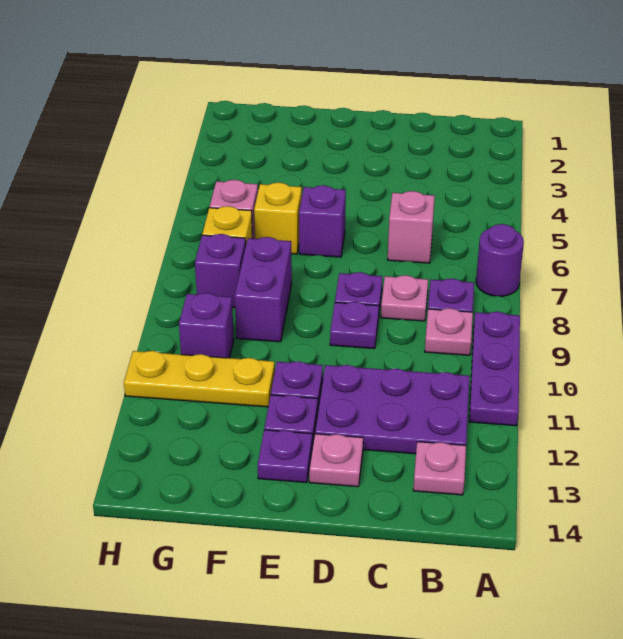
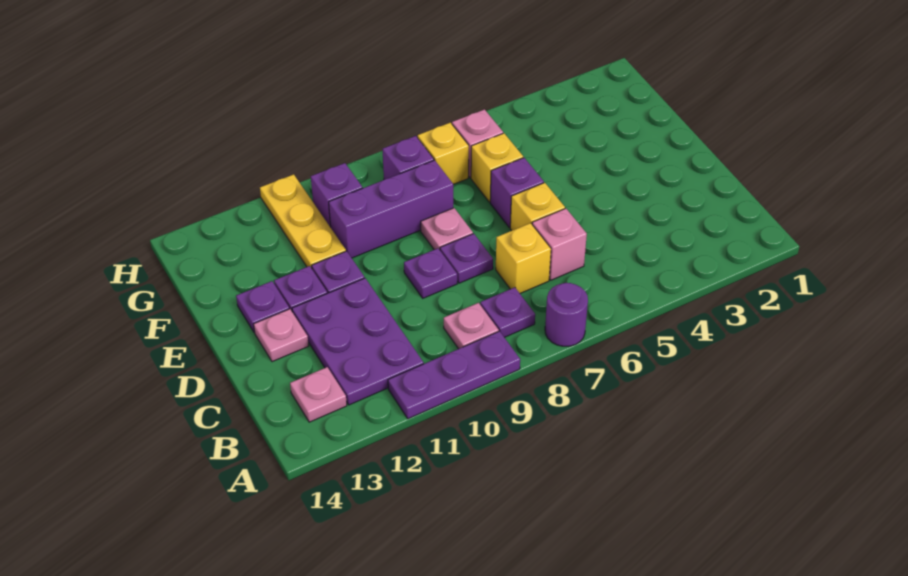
none -> yellow brick C7 level 1
pink plate C8 level 1 -> pink plate E8 level 1
none -> yellow brick D6 level 1
purple brick F8:F9 level 1 -> purple brick F8:F10 level 1

